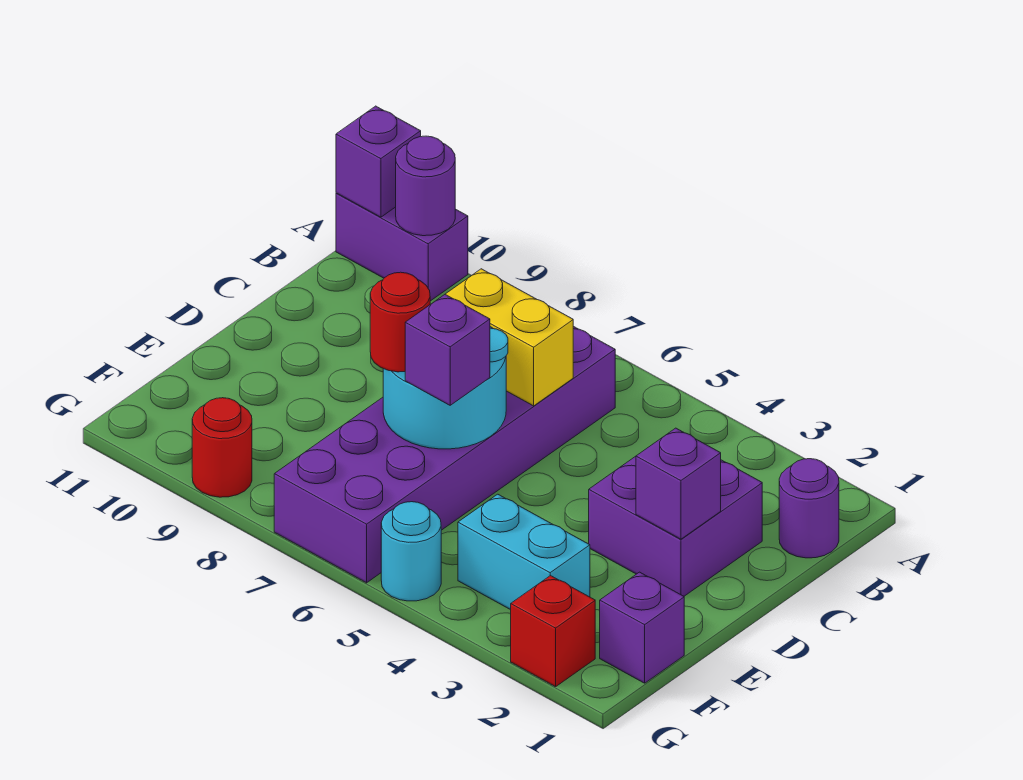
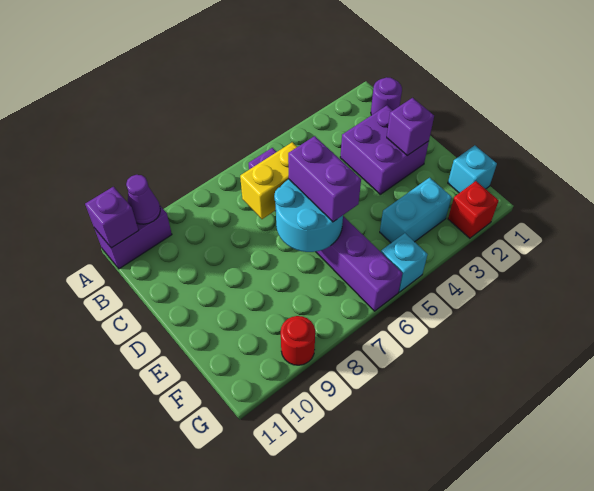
purple round brick A10 level 2 -> purple cone A10 level 2
purple brick B6:G7 level 1 -> purple brick B6:G6 level 1
purple brick E6 level 3 -> purple brick D6:E6 level 3
red round brick E7 level 3 -> none
purple brick F1 level 1 -> cyan brick F1 level 1
cyan round brick G5 level 1 -> cyan brick G5 level 1

